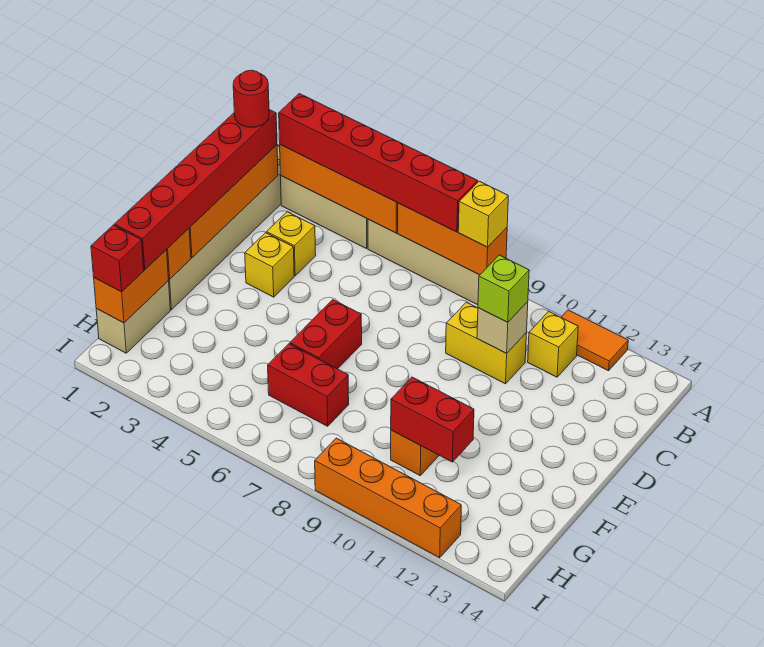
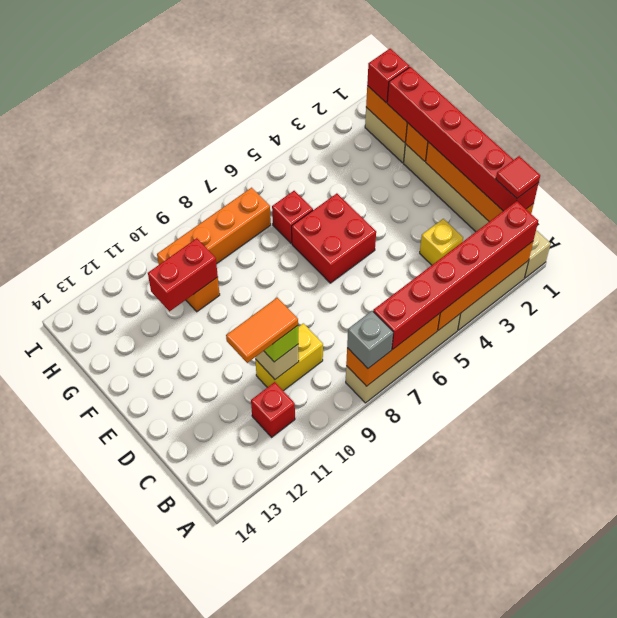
yellow brick A8 level 3 -> grey brick A8 level 3
orange tile A11:A12 level 1 -> orange tile C10:C11 level 4
red round brick B1 level 4 -> red tile B1 level 4
yellow brick B11 level 1 -> red brick B11 level 1
yellow brick D3 level 1 -> none
red brick E6:F6 level 1 -> red brick E5:F6 level 1
red brick G6:G7 level 1 -> red brick G6 level 1
orange brick I9:I12 level 1 -> orange brick H7:H10 level 1

